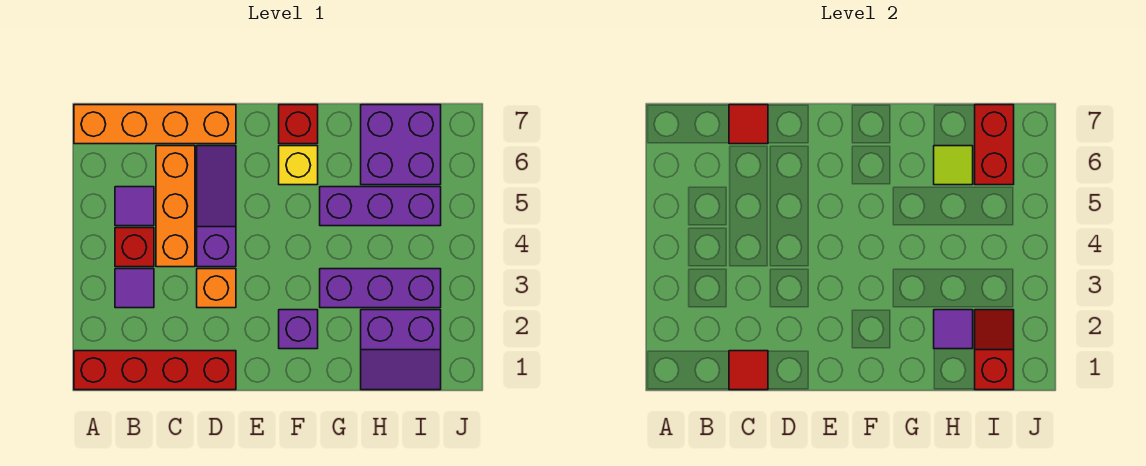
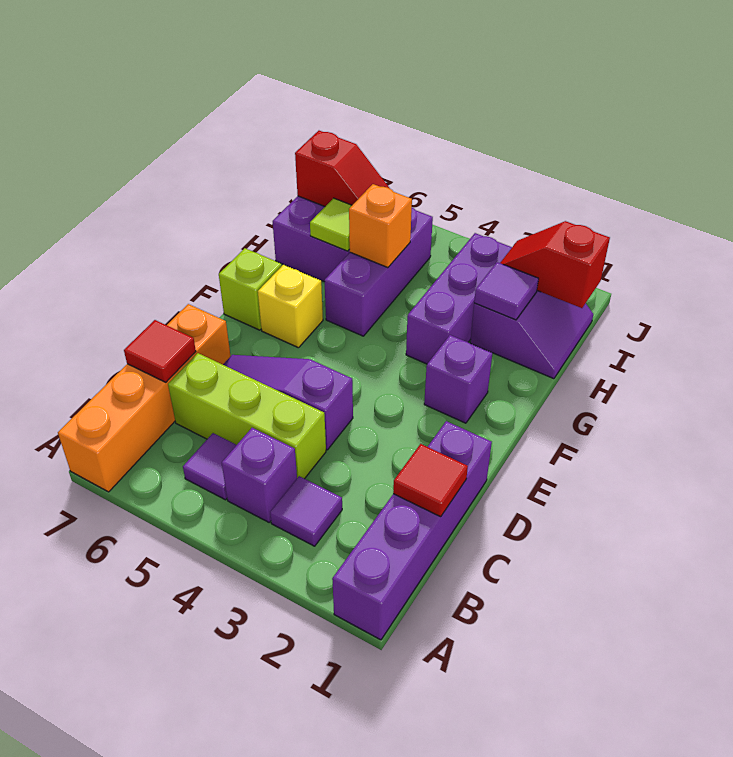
red brick A1:D1 level 1 -> purple brick A1:D1 level 1
red brick B4 level 1 -> purple brick B4 level 1
orange brick C4:C6 level 1 -> lime brick C4:C6 level 1
orange brick D3 level 1 -> orange brick H5 level 2
red brick F7 level 1 -> lime brick F7 level 1
red brick I6:I7 level 2 -> red slope I6:I7 level 2 top 7

